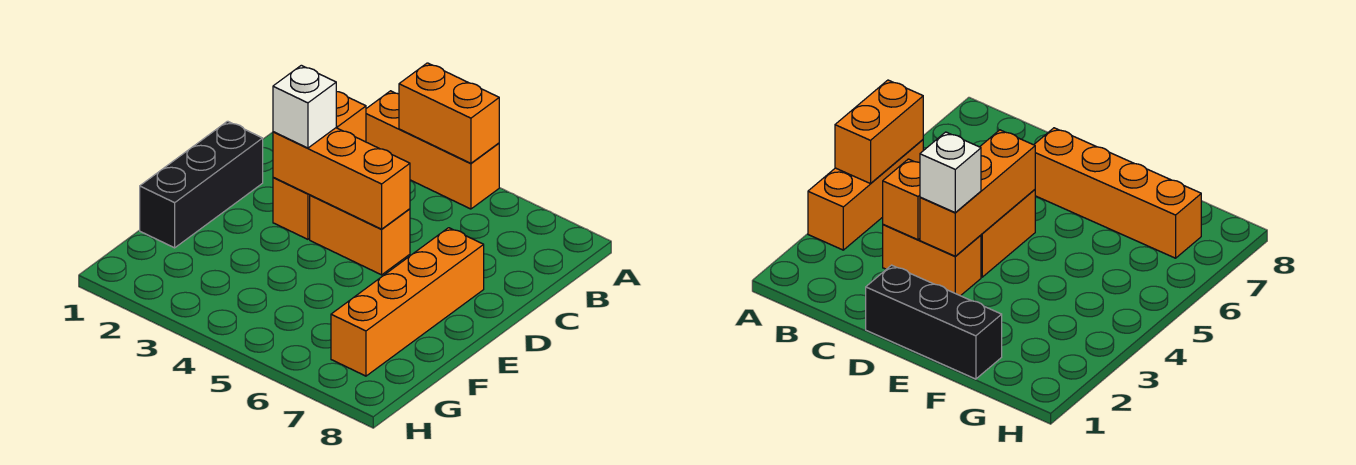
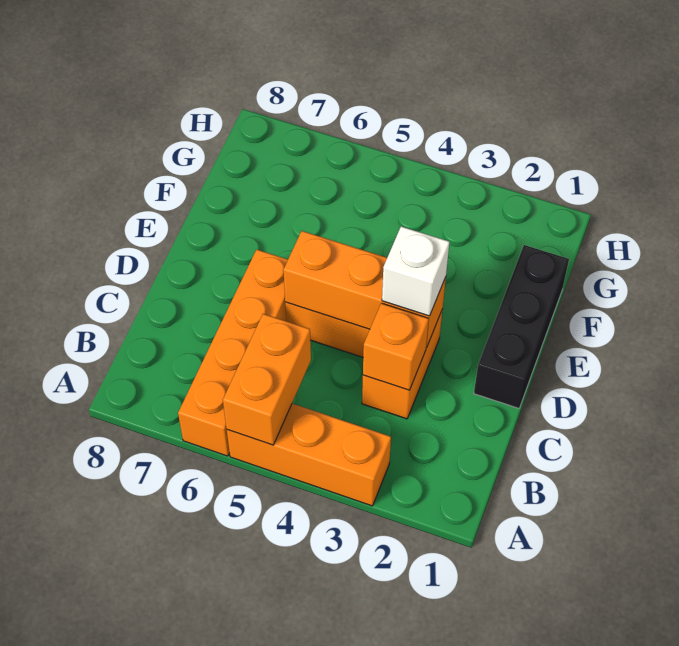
orange brick A4:A5 level 2 -> orange brick A5:B5 level 2
orange brick D7:G7 level 1 -> orange brick A6:D6 level 1

